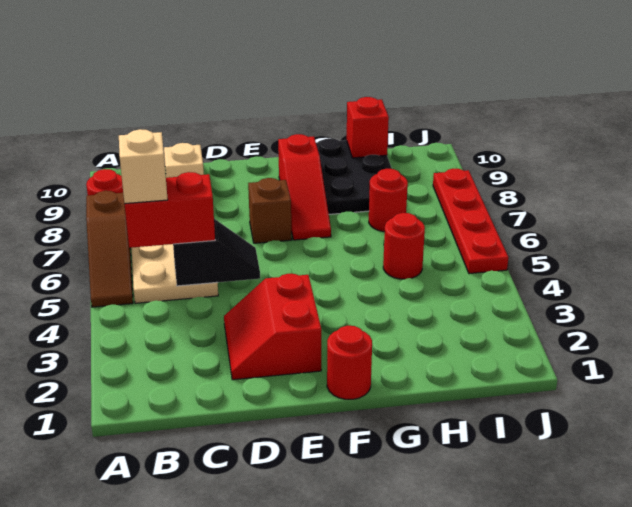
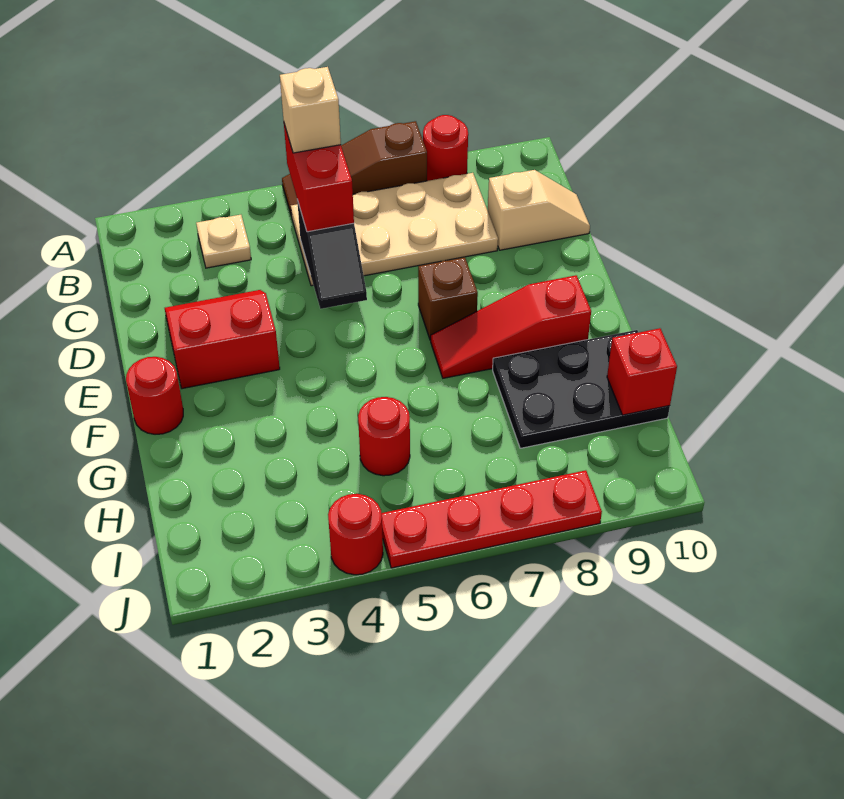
none -> tan plate B3 level 1
red round brick H7 level 1 -> red round brick J4 level 1

